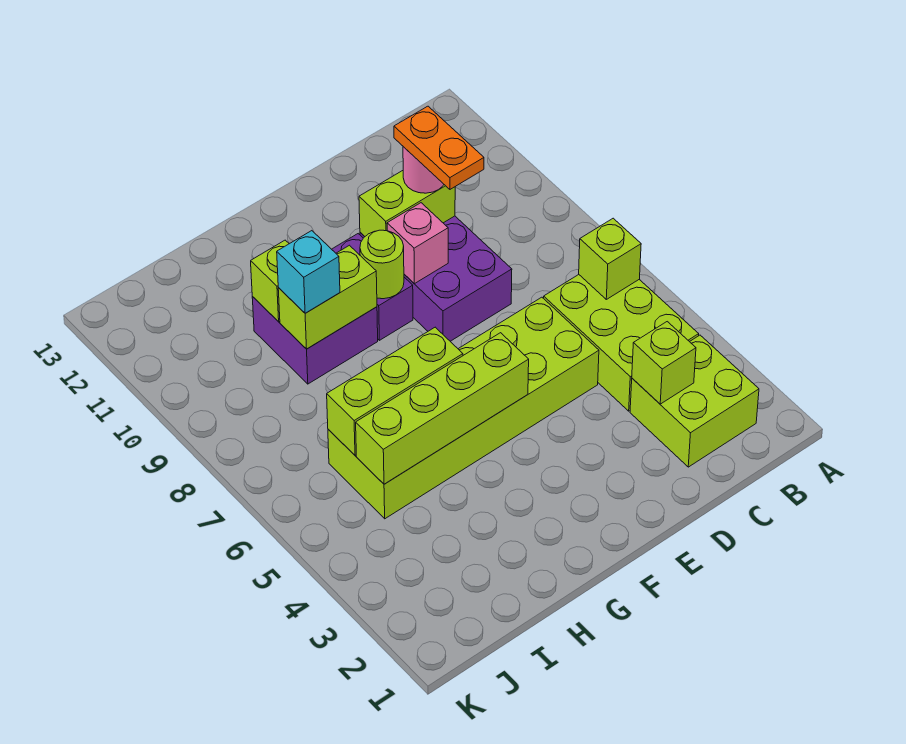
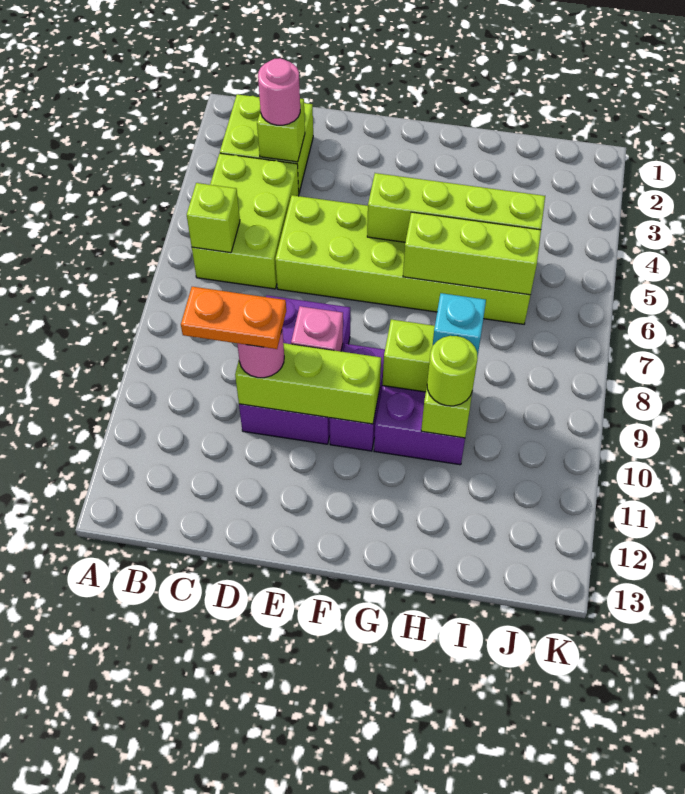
none -> pink round brick C3 level 3
orange plate D9:D10 level 4 -> orange plate C10:D10 level 4
lime brick D10:E10 level 2 -> lime brick D10:F10 level 2
lime round brick F9 level 2 -> lime round brick H10 level 3

